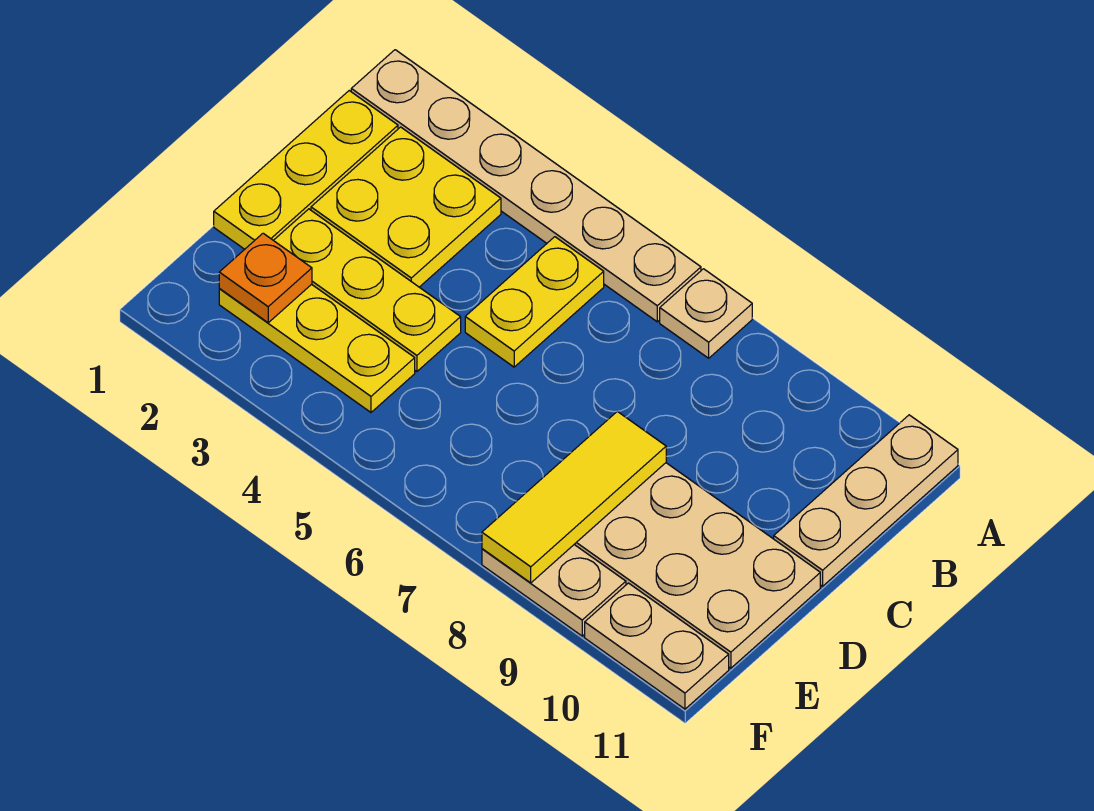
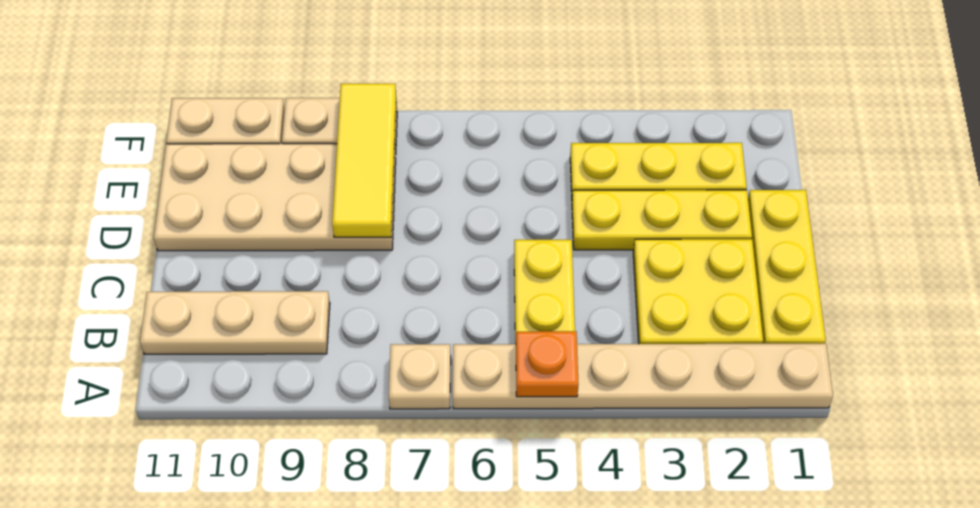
tan plate A11:C11 level 1 -> tan plate B9:B11 level 1
orange plate E2 level 2 -> orange plate A5 level 2

